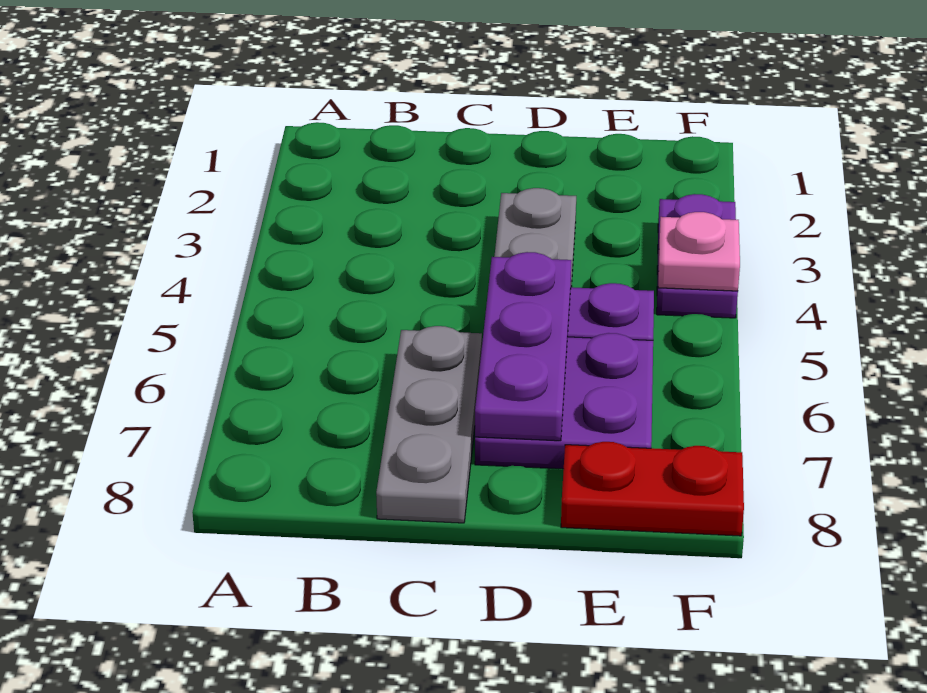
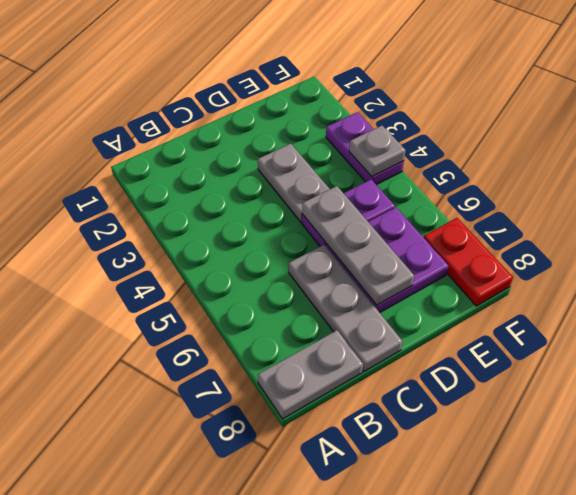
none -> grey plate A8:B8 level 1
purple plate D5:D7 level 2 -> grey plate D5:D7 level 2
red plate E8:F8 level 1 -> red plate F7:F8 level 1
pink plate F4 level 2 -> grey plate F4 level 2

